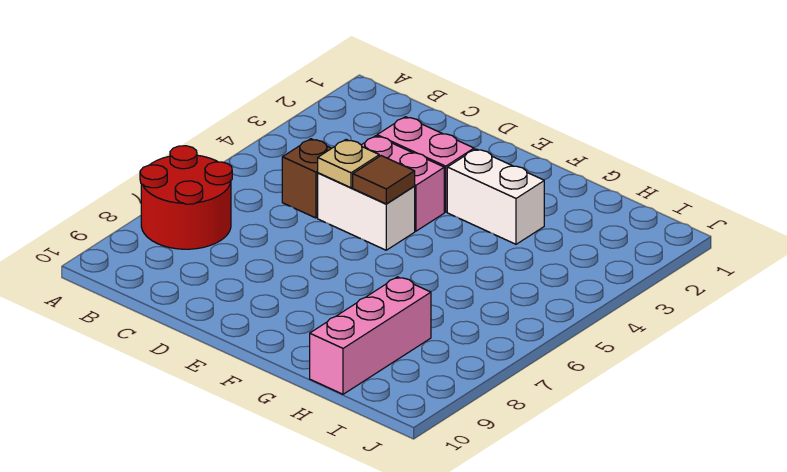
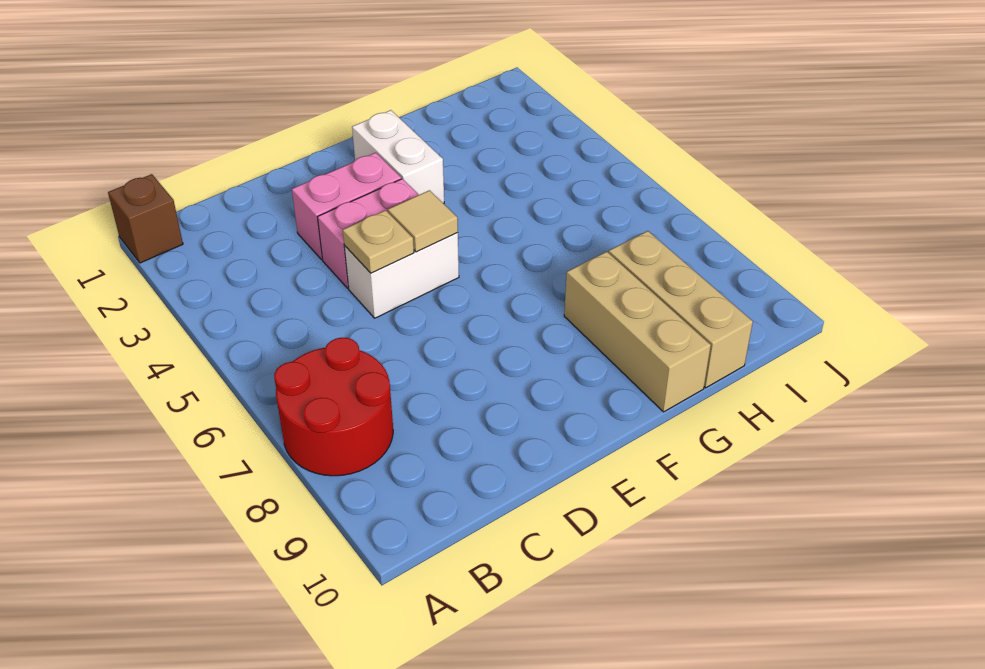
brown brick C5 level 1 -> brown brick A1 level 1
brown tile E5 level 2 -> tan tile E5 level 2
white brick F3:G3 level 1 -> white brick F2:F3 level 1
none -> tan brick G8:G10 level 1
pink brick H8:H10 level 1 -> tan brick H8:H10 level 1

